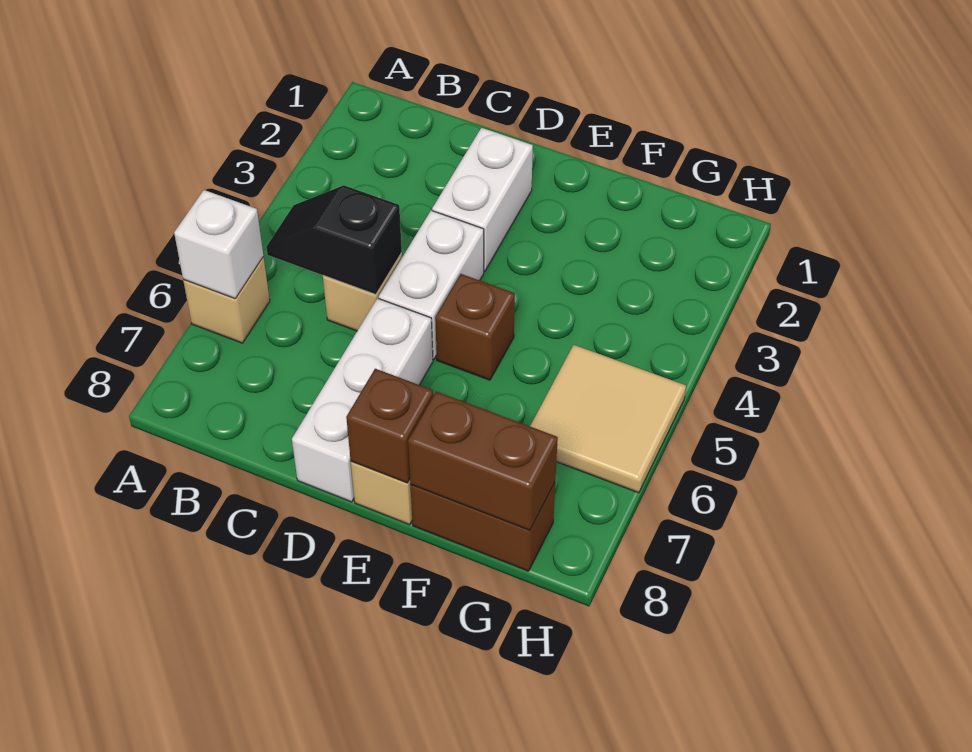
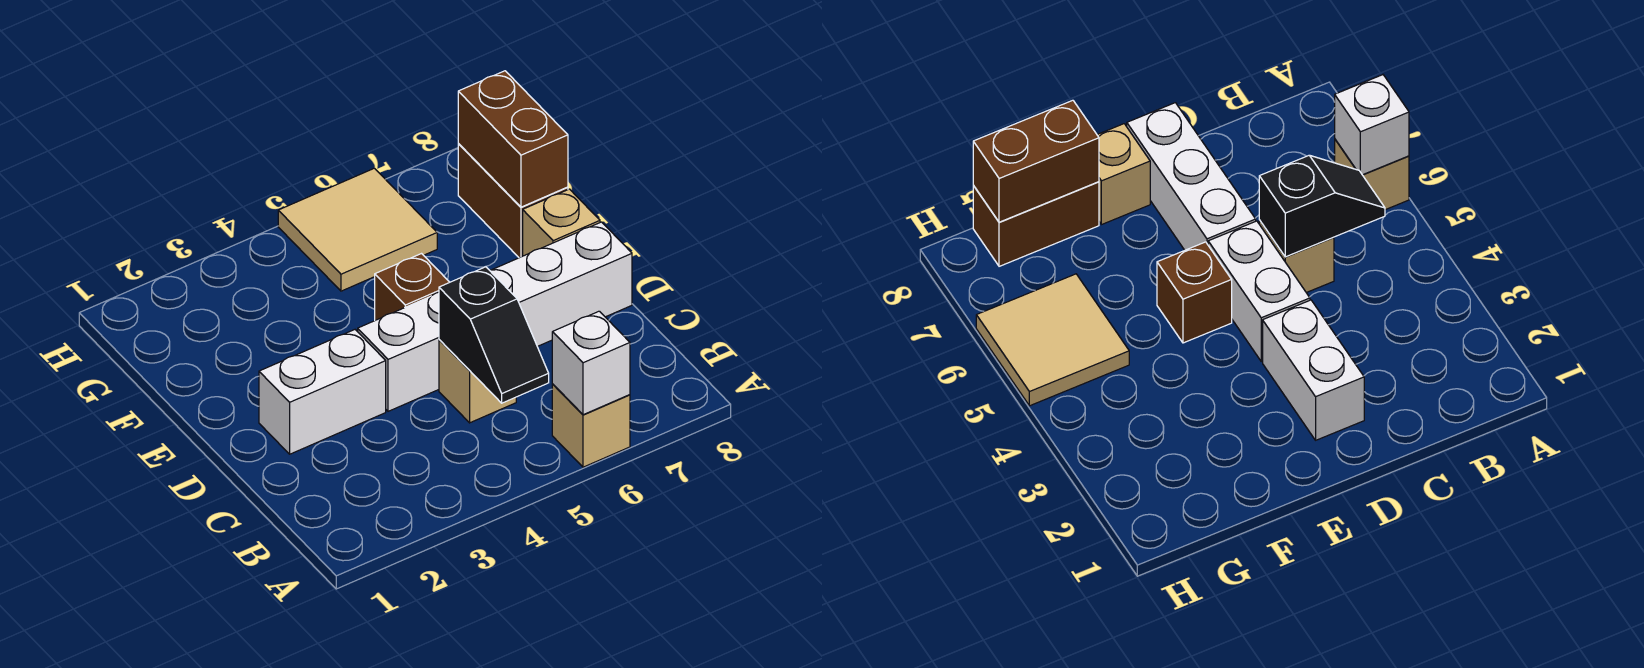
brown brick E8 level 2 -> none

